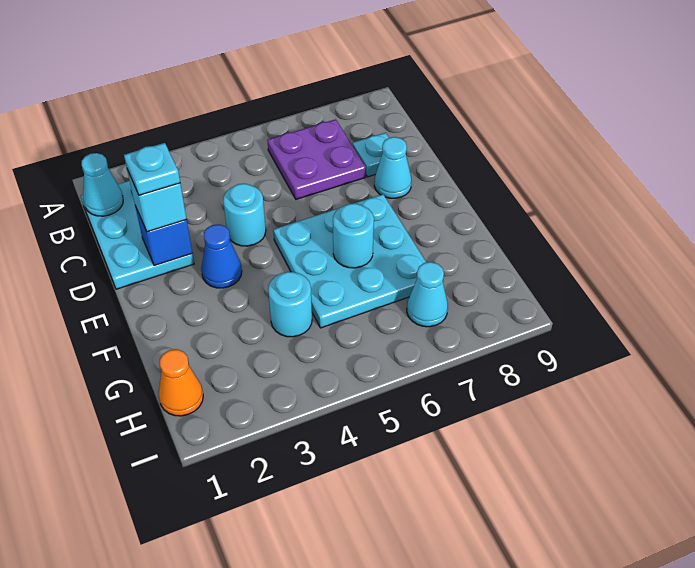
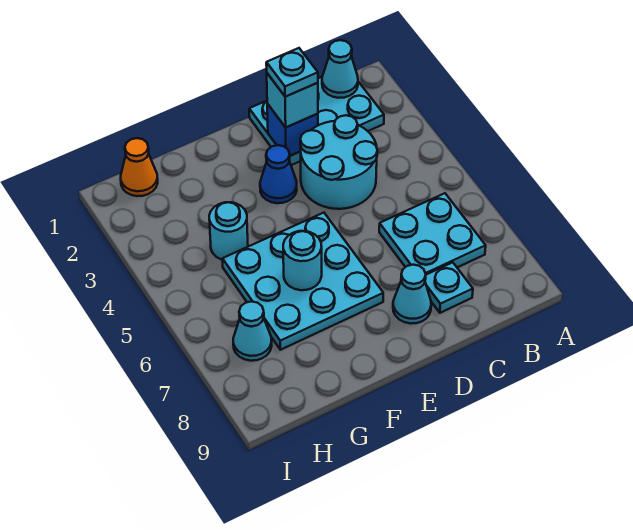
purple plate B6:C7 level 1 -> cyan plate B6:C7 level 1
cyan round brick D4 level 1 -> cyan round brick C3:D4 level 1

